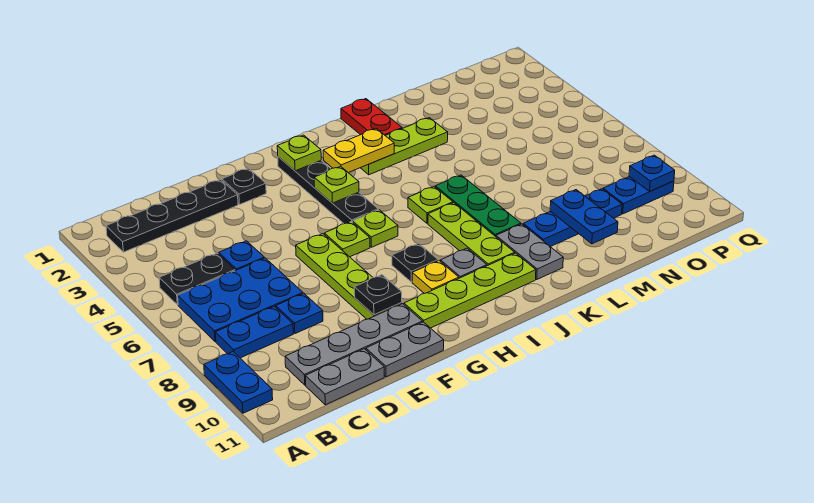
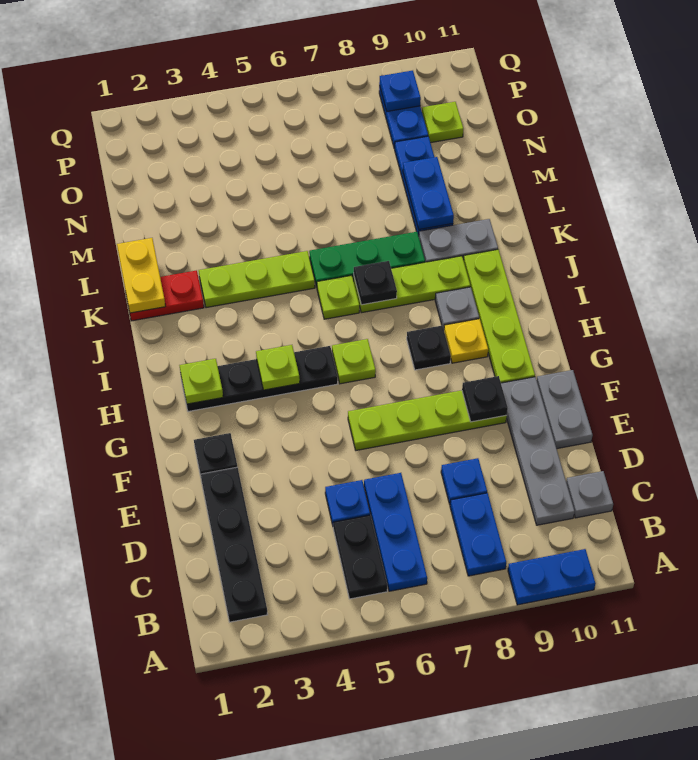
blue plate B6:D7 level 1 -> blue plate B6:D6 level 1
grey plate C11:D11 level 1 -> grey plate C11 level 1
lime plate G6 level 1 -> lime plate O10 level 1
yellow plate I3:J3 level 2 -> yellow plate K1:L1 level 2
lime plate J3:L3 level 1 -> lime plate K3:K5 level 1
none -> black plate J7 level 2
blue plate M9:M10 level 2 -> blue plate L9:M9 level 2

